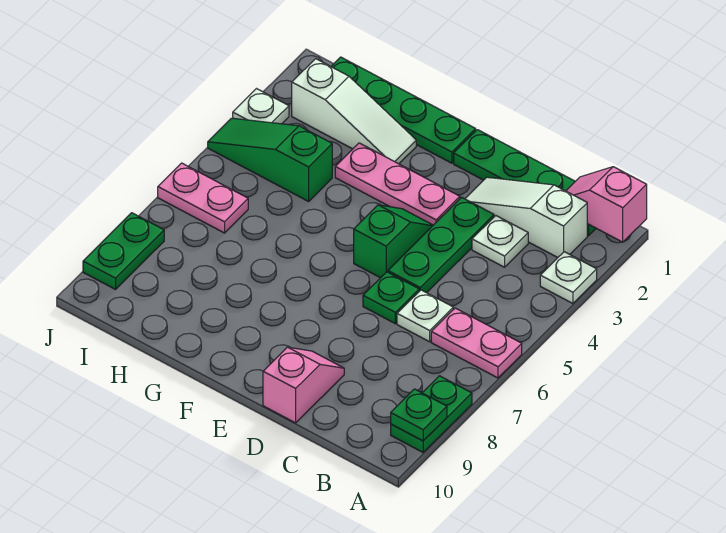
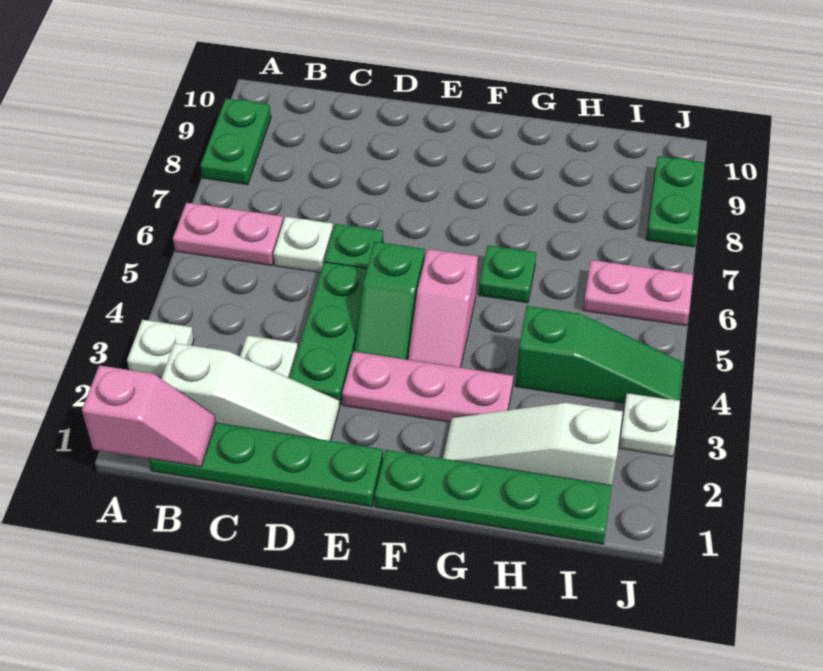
green plate A9 level 2 -> green plate G6 level 1
pink slope D9:D10 level 1 top 10 -> pink slope F4:F5 level 1 top 5

